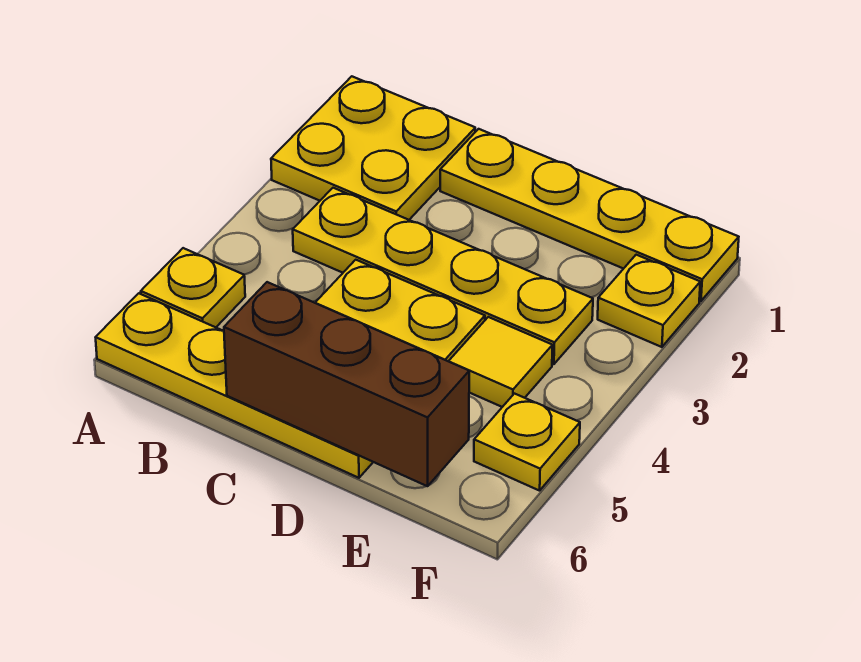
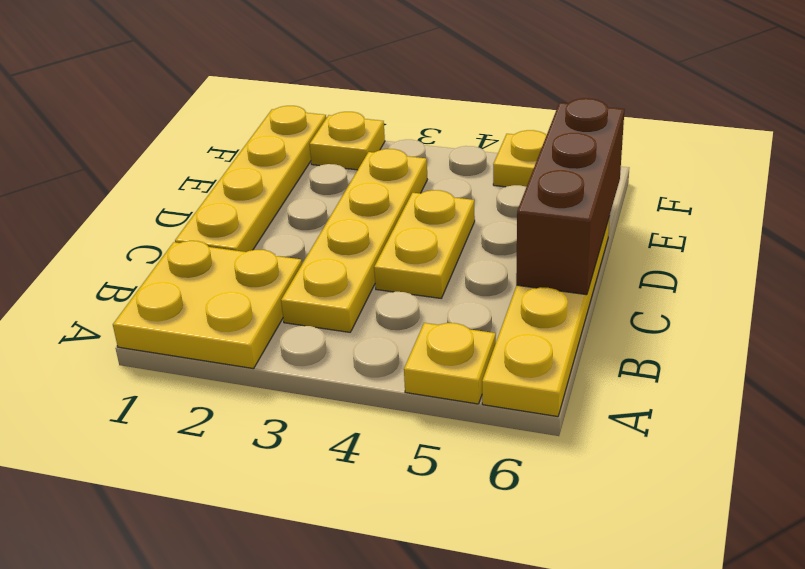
yellow tile E4 level 1 -> none

